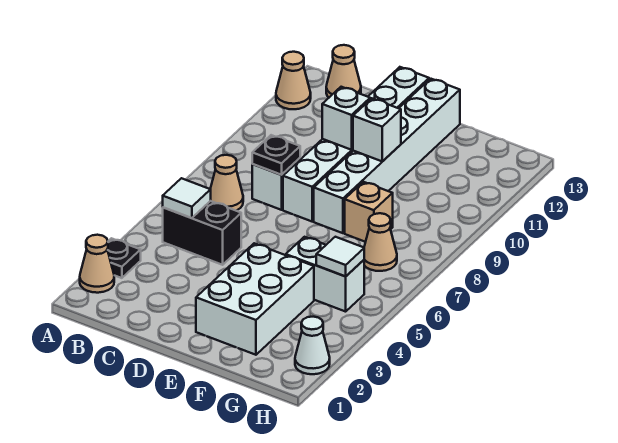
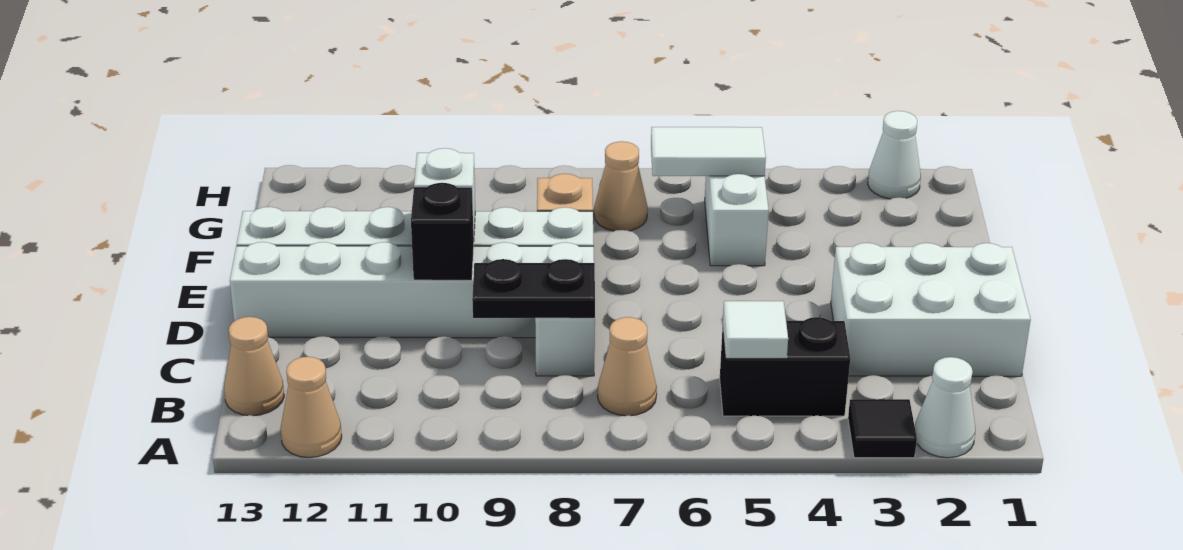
tan cone A2 level 1 -> white cone A2 level 1
black plate A3 level 1 -> black tile A3 level 1
black brick B5:C5 level 1 -> black brick B4:B5 level 1
black plate C8 level 2 -> black plate C8:C9 level 2
white brick D10 level 2 -> black brick D10 level 2
white brick E2:F4 level 1 -> white brick C1:D3 level 1
white tile G5 level 2 -> white tile G5:G6 level 2

